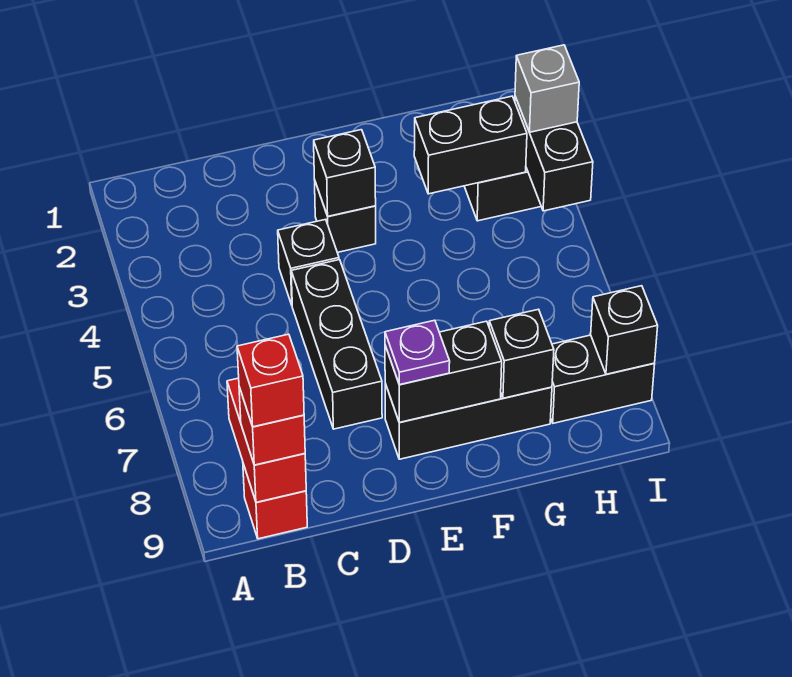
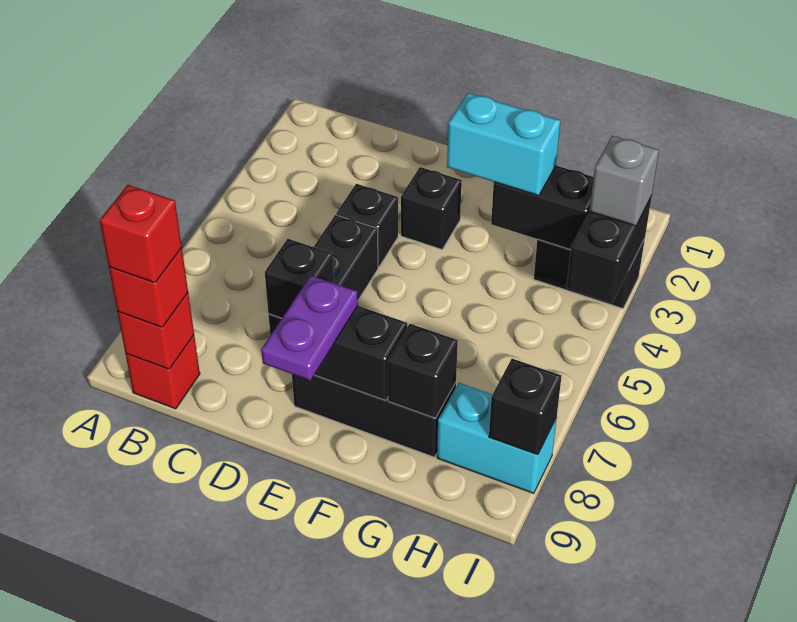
red brick B8:B9 level 2 -> red brick B9 level 2
black brick E3 level 2 -> black brick D7 level 2
purple plate E8 level 3 -> purple plate E8:E9 level 3
none -> cyan brick F3:G3 level 3
black brick H8:I8 level 1 -> cyan brick H8:I8 level 1

